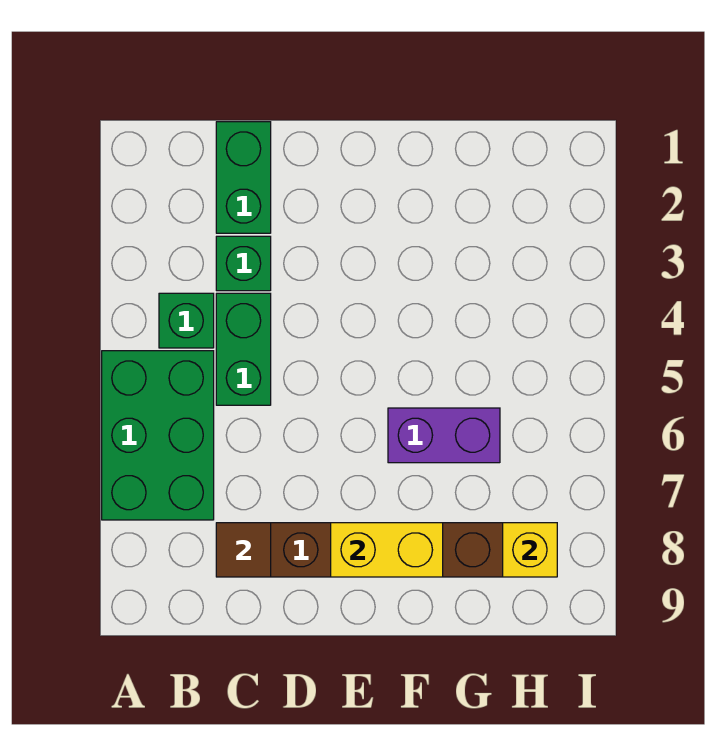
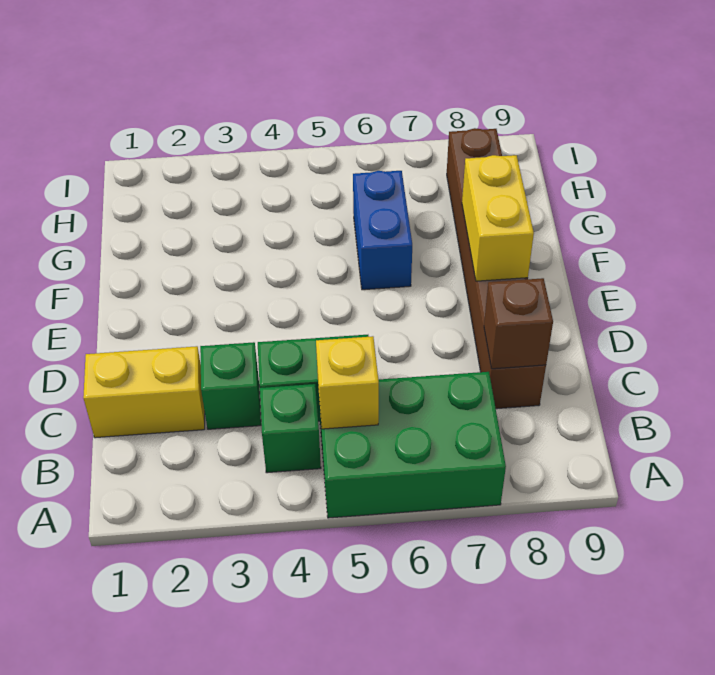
green brick C1:C2 level 1 -> yellow brick C1:C2 level 1
brown tile C8 level 2 -> brown brick C8 level 2
purple brick F6:G6 level 1 -> blue brick F6:G6 level 1
yellow brick H8 level 2 -> yellow brick B5 level 2

